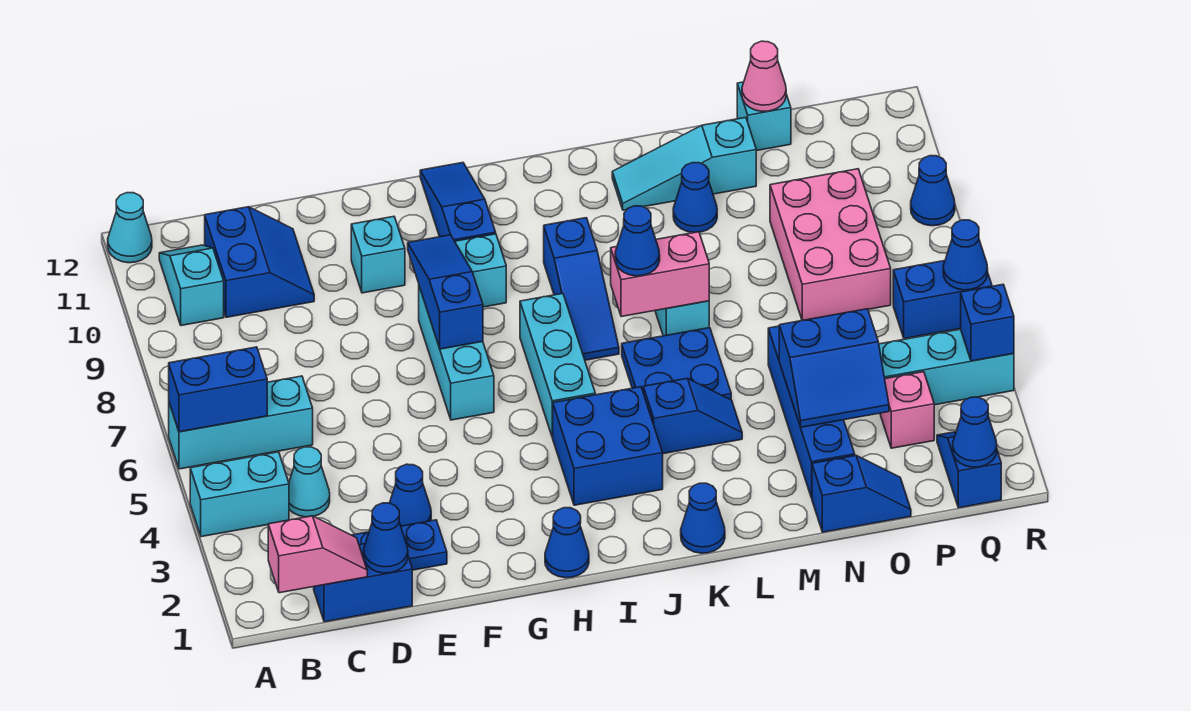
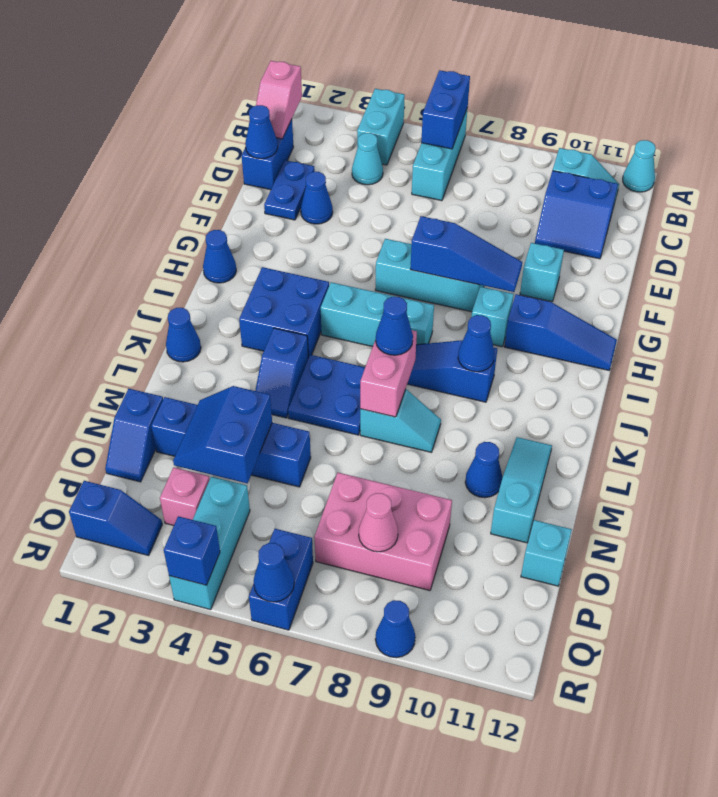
pink cone O12 level 2 -> pink cone P8 level 2
blue cone Q1 level 2 -> blue cone J9 level 2

